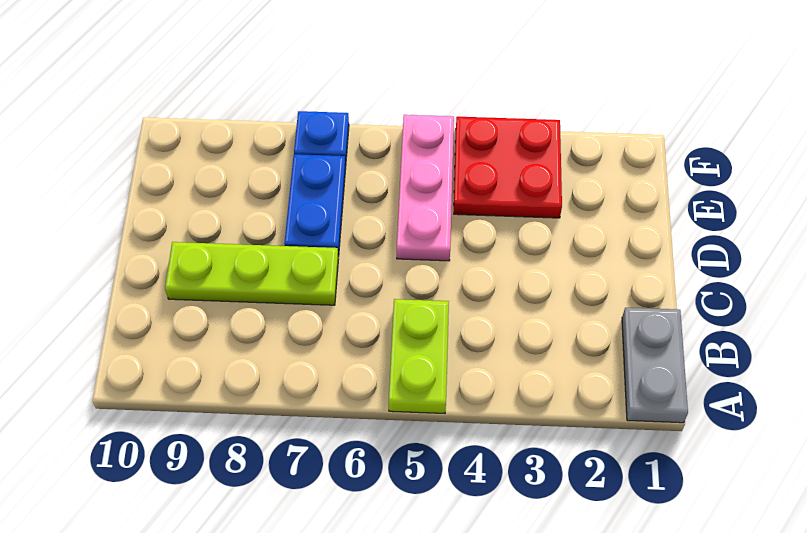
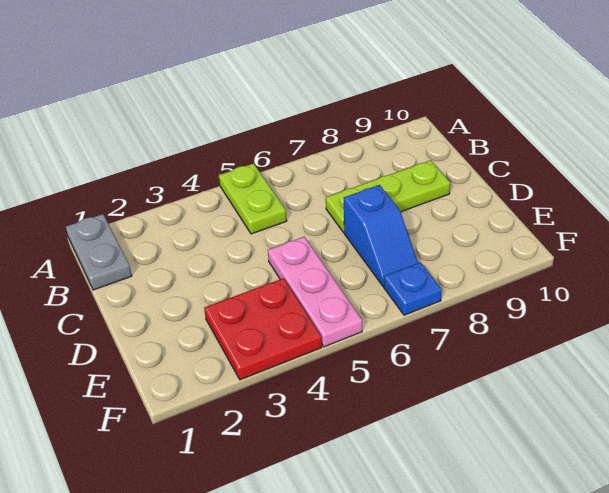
blue plate D7:E7 level 1 -> blue slope D7:E7 level 1 top D

